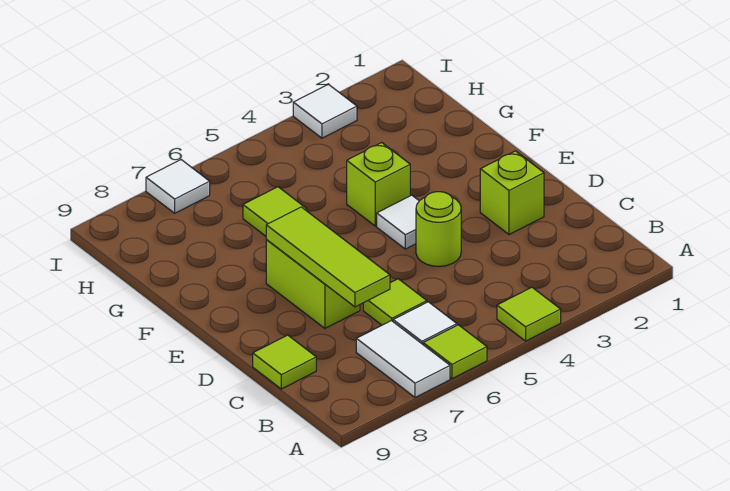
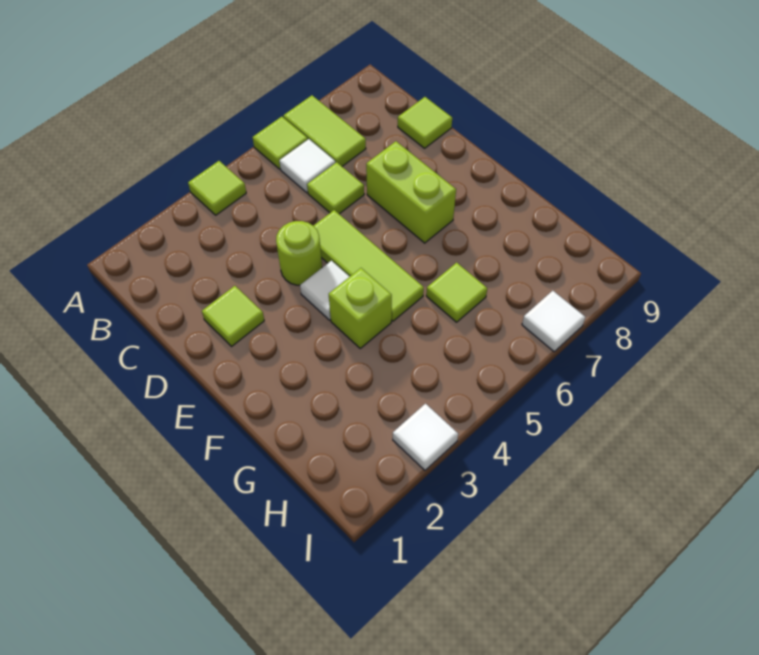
white tile A7:B7 level 1 -> lime tile A7:B7 level 1
lime tile C7:E7 level 2 -> lime tile D5:F5 level 1
lime brick D2 level 1 -> lime tile D2 level 1

